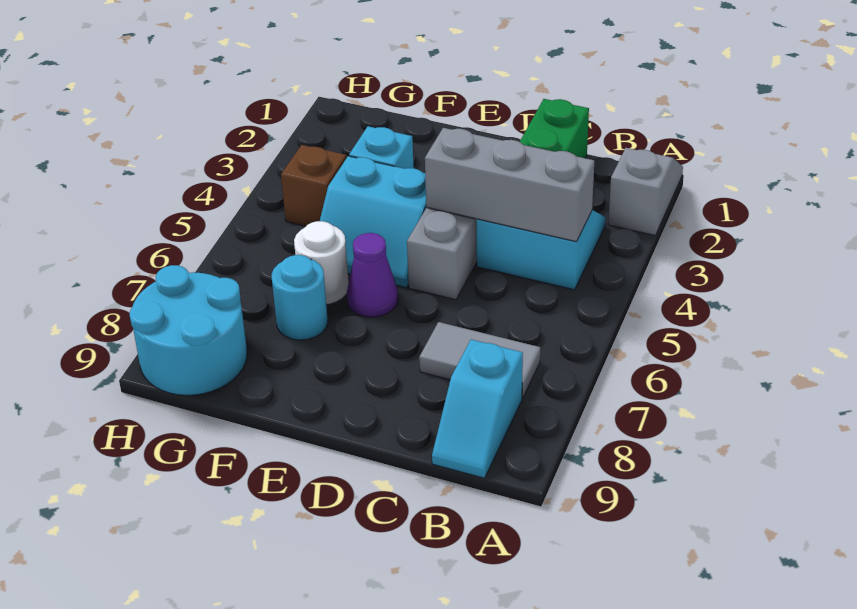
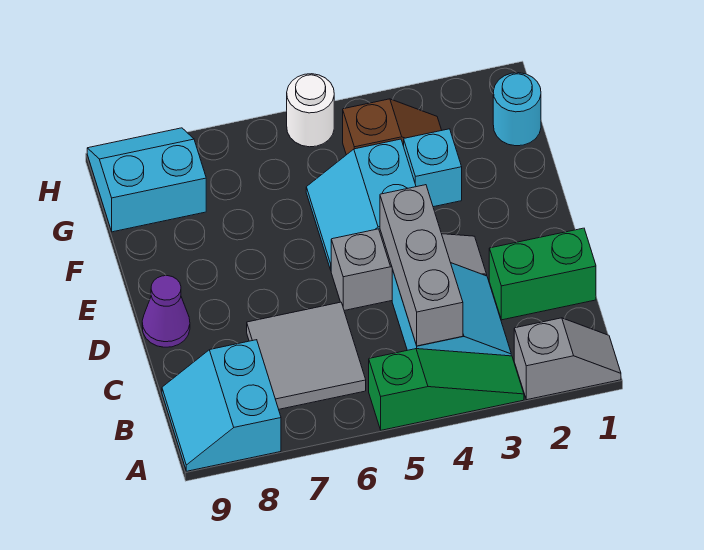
none -> green slope A3:A5 level 1 top 5
grey tile B7:C7 level 1 -> grey tile B6:C7 level 1
cyan slope B8:B9 level 1 top 8 -> cyan slope A8:B9 level 1 top 8
purple cone E6 level 1 -> purple cone D9 level 1
white round brick F6 level 1 -> white round brick H5 level 1
cyan round brick F7 level 1 -> cyan round brick G1 level 1
cyan round brick G8:H9 level 1 -> cyan slope G8:H9 level 1 top G

